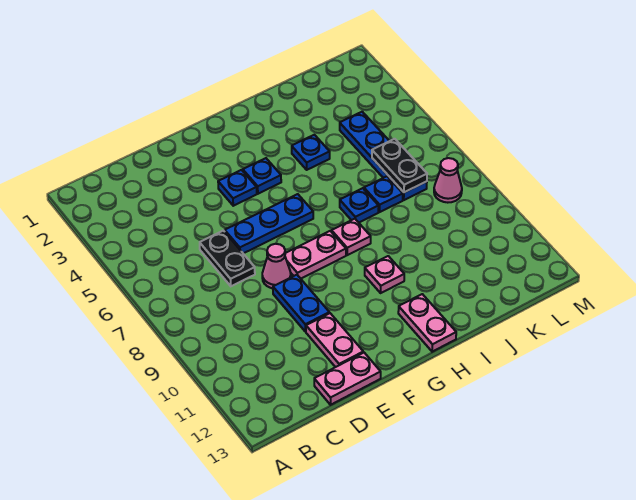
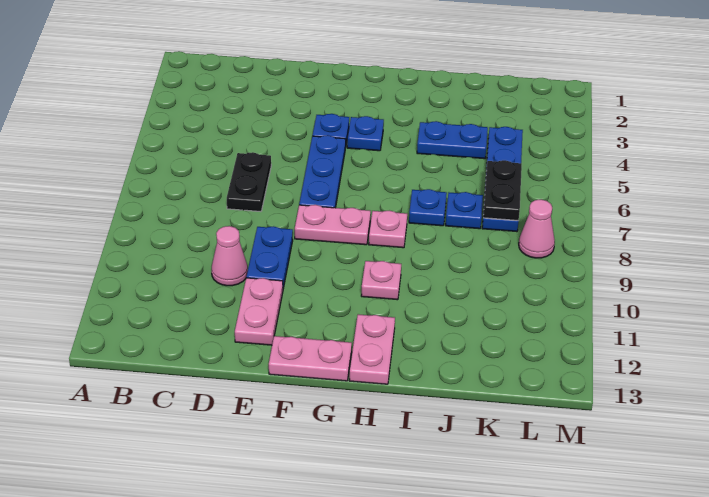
pink plate D13:E13 level 1 -> pink plate F13:G13 level 1
blue plate E6:G6 level 1 -> blue plate F5:F7 level 1
pink cone E8 level 1 -> pink cone D10 level 1
blue plate I4 level 1 -> blue plate I4:J4 level 1

